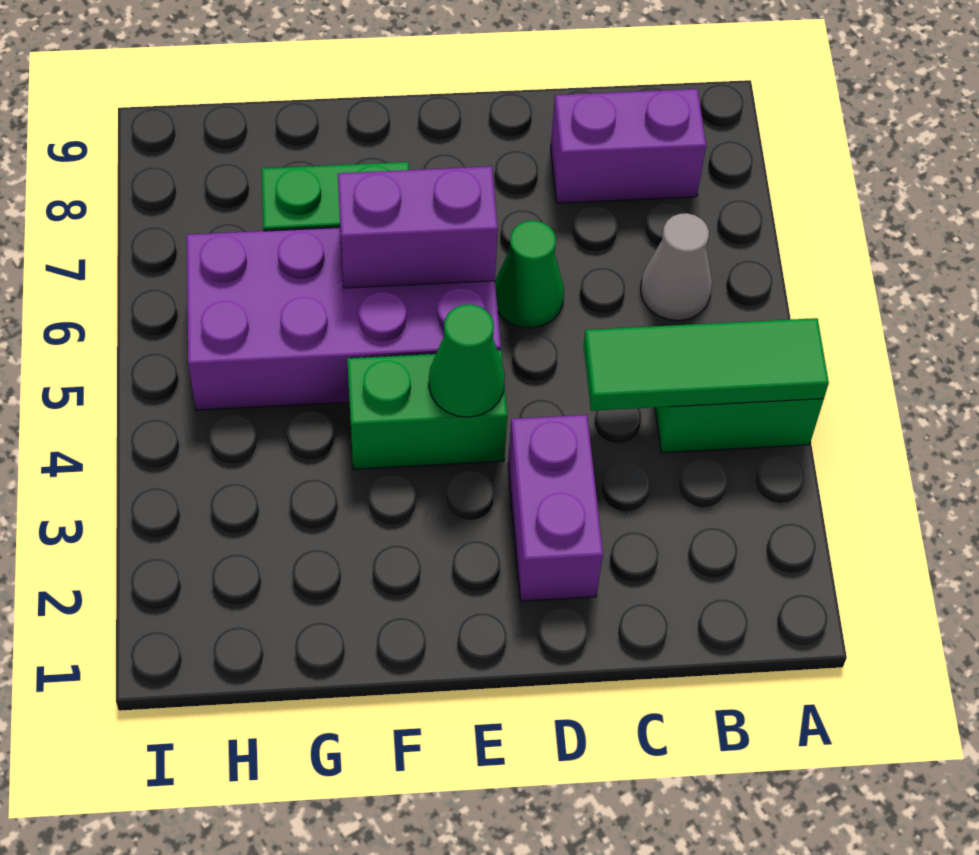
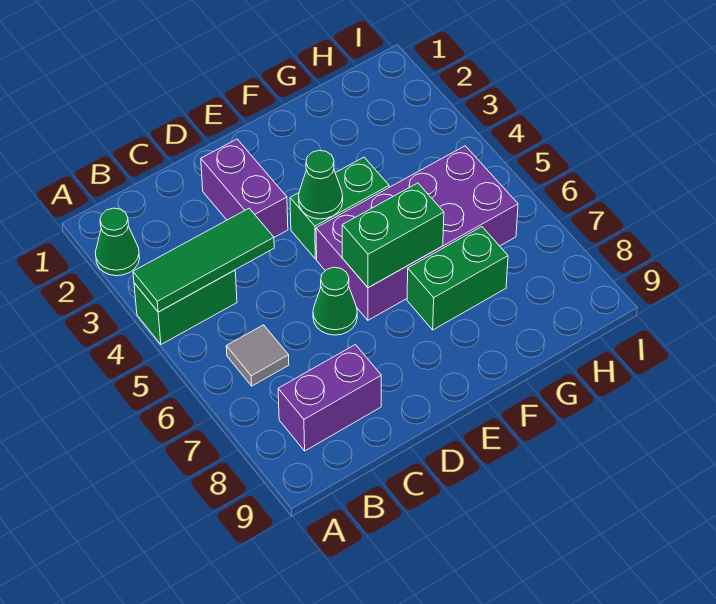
none -> green cone A2 level 1
grey cone B6 level 1 -> grey tile B6 level 1
purple brick E6:F6 level 2 -> green brick E6:F6 level 2

